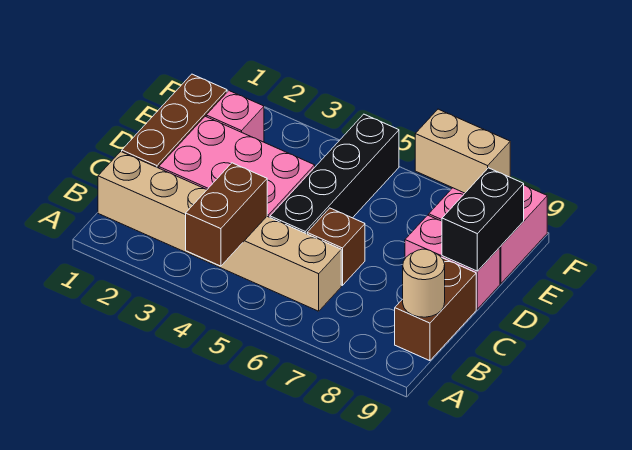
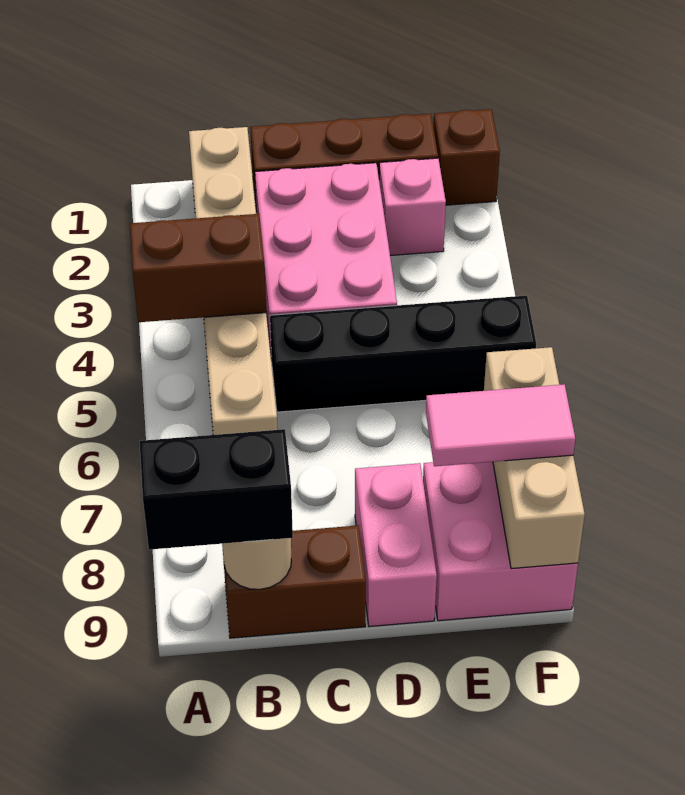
brown brick C6 level 1 -> brown brick F1 level 1
black brick D9:E9 level 2 -> black brick A9:B9 level 3
none -> pink tile E8:F8 level 3
tan brick F7:F8 level 2 -> tan brick F7:F9 level 2

